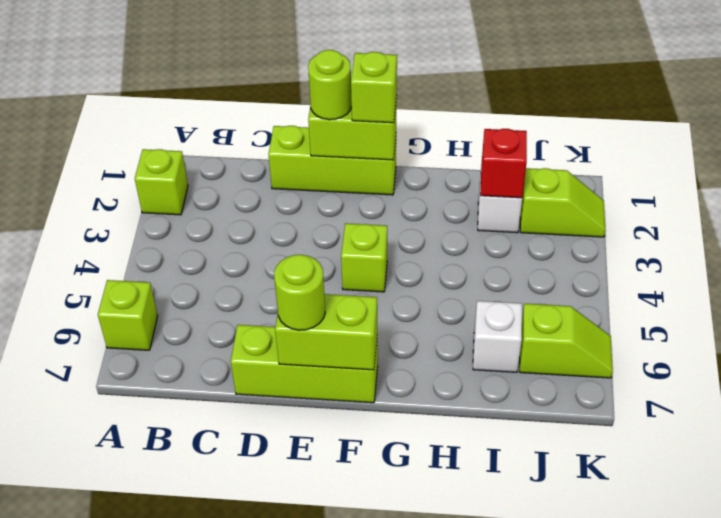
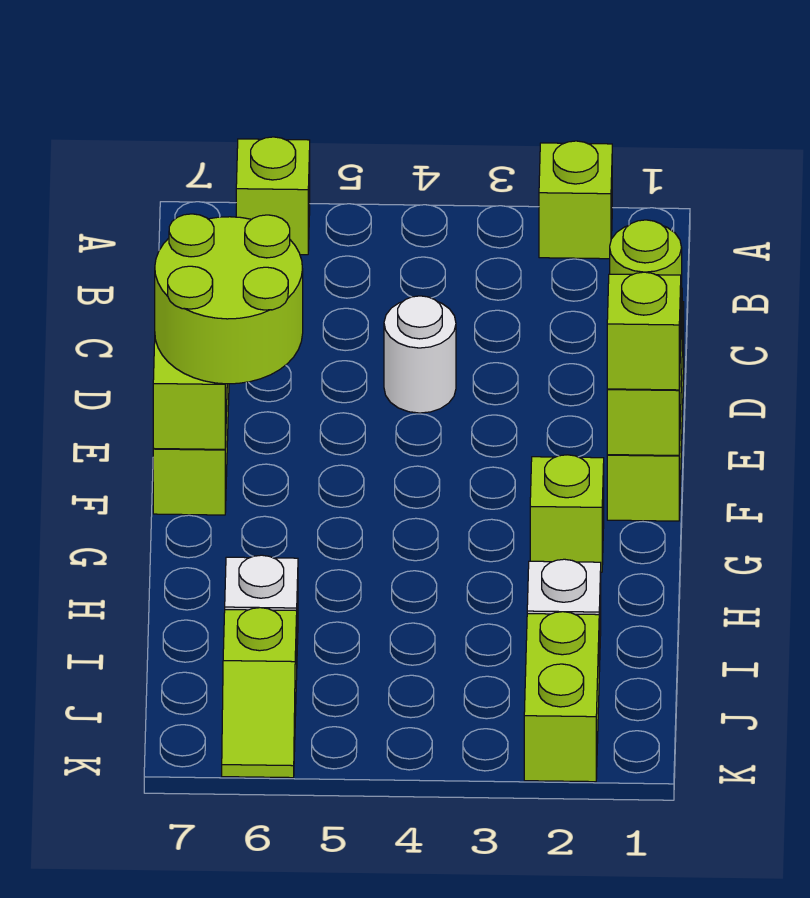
none -> white round brick D4 level 1
lime round brick E7 level 3 -> lime round brick E6:F7 level 3
lime brick F4 level 1 -> lime brick G2 level 1
red brick I2 level 2 -> none
lime slope J2:K2 level 1 top J -> lime brick J2:K2 level 1

